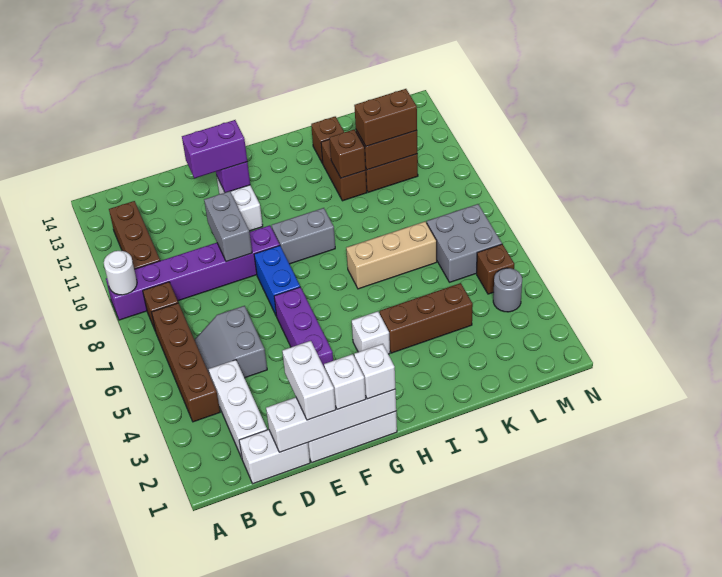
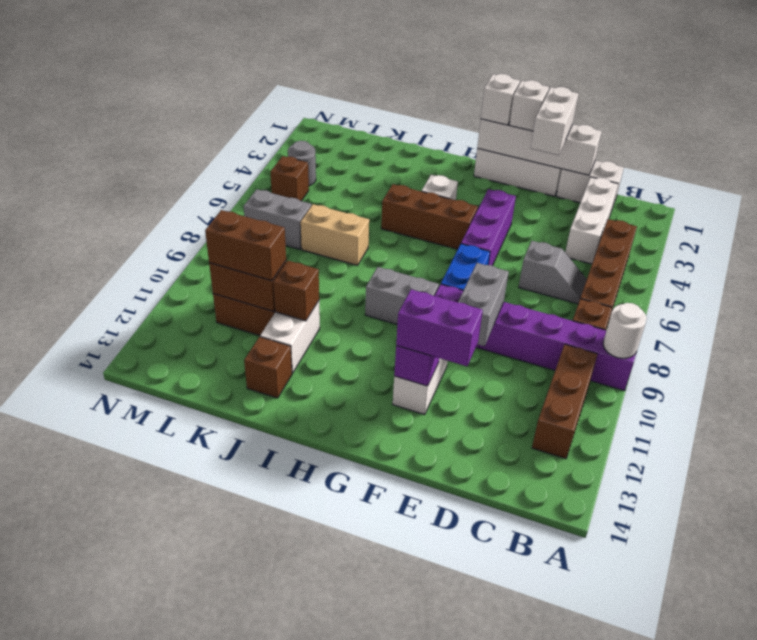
grey slope C5:D6 level 1 top D -> grey slope C6:D6 level 1 top D
brown brick I4:K4 level 1 -> brown brick G5:I5 level 1
tan brick I7:K7 level 1 -> tan brick J7:K7 level 1
brown brick J11:J12 level 1 -> white brick J11:J12 level 1
grey brick L6:M7 level 1 -> grey brick L7:M7 level 1

